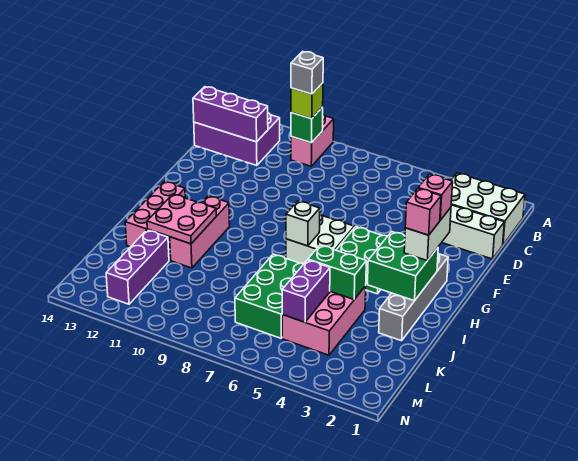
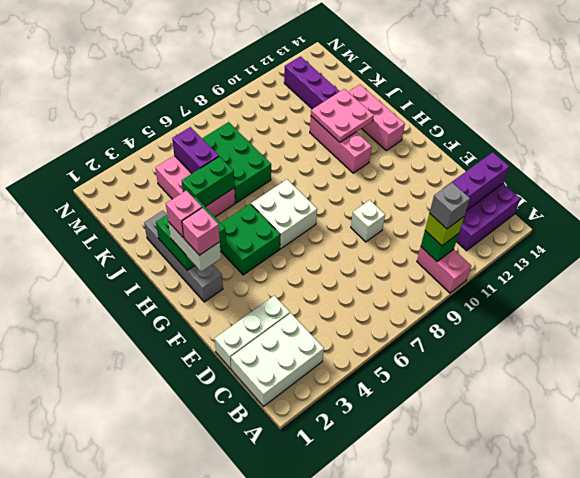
white brick H7 level 2 -> white brick E9 level 1

